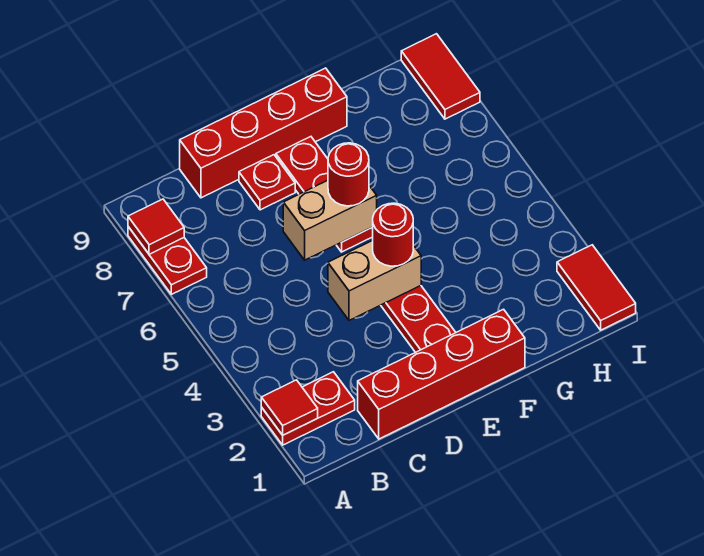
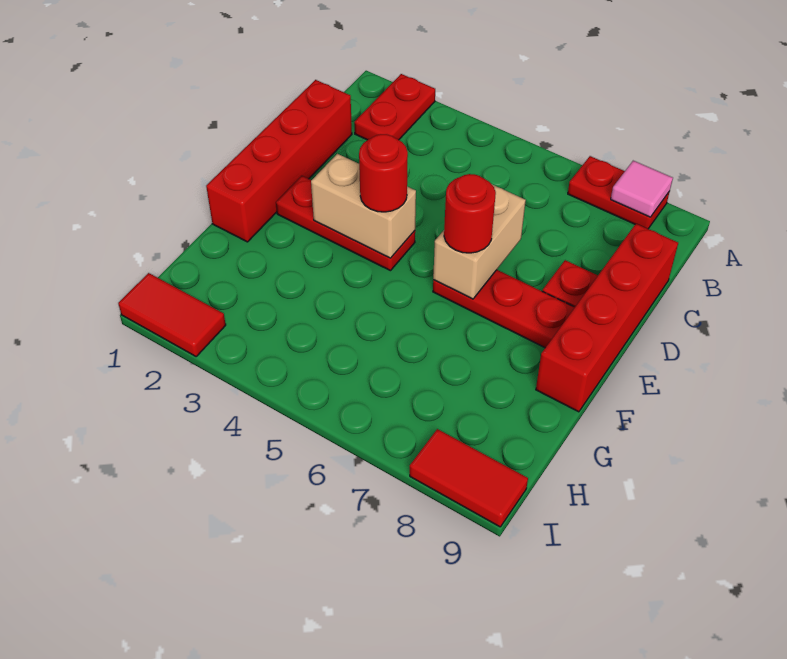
red tile A2 level 2 -> none
red tile A8 level 2 -> pink tile A8 level 2
tan brick D4:E4 level 2 -> tan brick E3:E4 level 2

